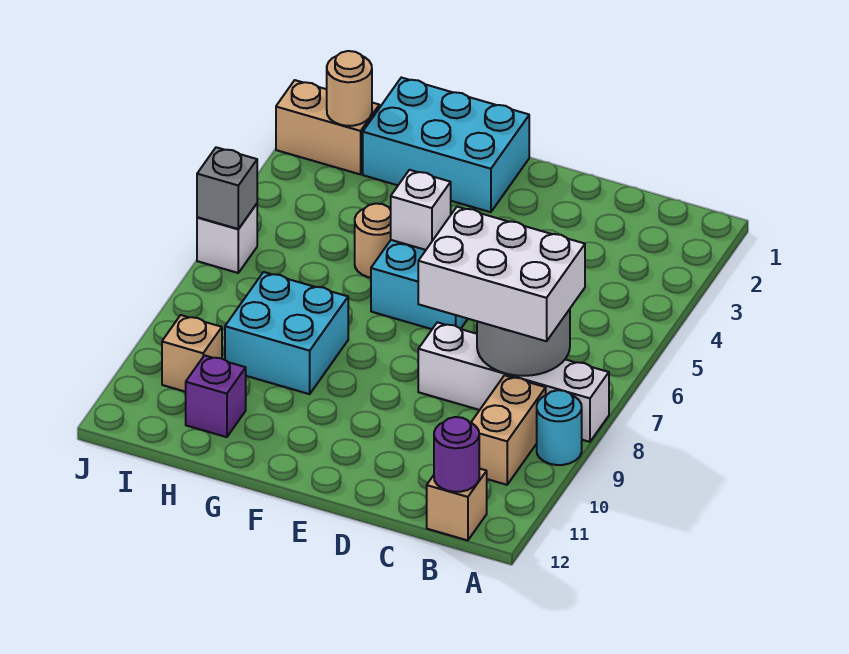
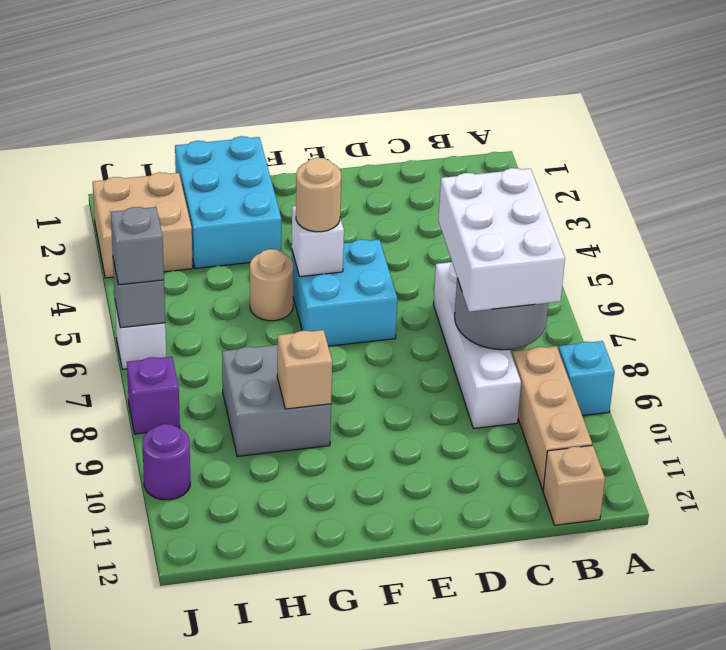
white brick A8:D8 level 1 -> white brick C6:C9 level 1
cyan round brick A9 level 1 -> cyan brick A9 level 1
white brick B7:D8 level 3 -> white brick B6:C8 level 3
tan brick B9:B10 level 1 -> tan brick B9:B11 level 1
purple round brick B12 level 2 -> purple round brick J10 level 1
cyan brick F1:H2 level 1 -> cyan brick G1:H3 level 1
cyan brick G8:H9 level 1 -> grey brick G8:H9 level 1
purple brick H11 level 1 -> purple brick J8 level 1
tan brick I2:J2 level 1 -> tan brick I2:J3 level 1
tan round brick I2 level 2 -> tan round brick F5 level 3
tan brick I10 level 1 -> tan brick G9 level 2
none -> grey brick J6 level 3

